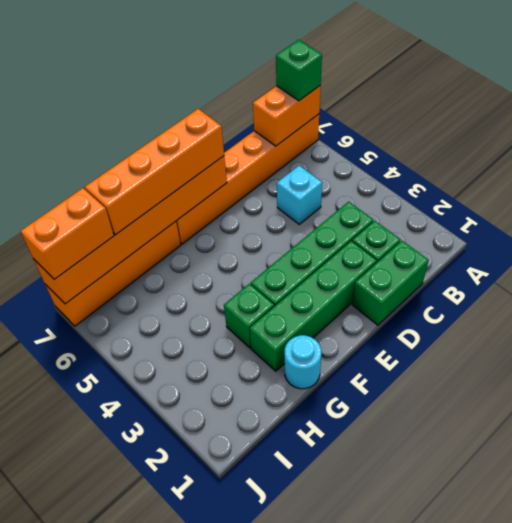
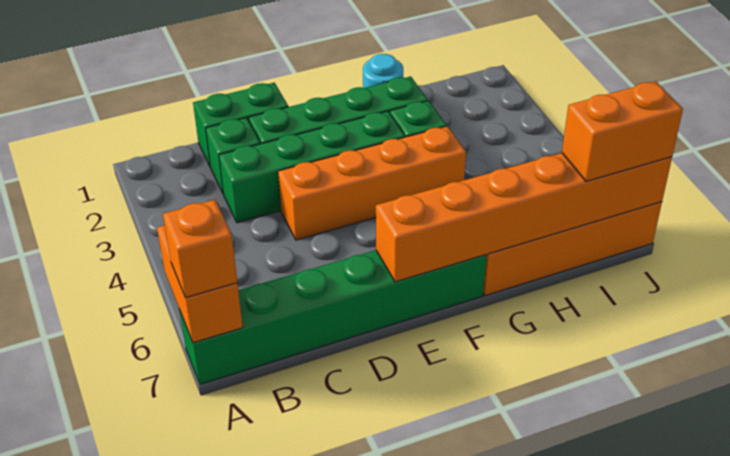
orange brick A7:F7 level 1 -> green brick A7:F7 level 1
orange brick A7:B7 level 2 -> orange brick A6:A7 level 2
green brick A7 level 3 -> orange brick A7 level 3
cyan brick C5 level 1 -> none
orange brick E7:H7 level 3 -> orange brick D4:G4 level 1

